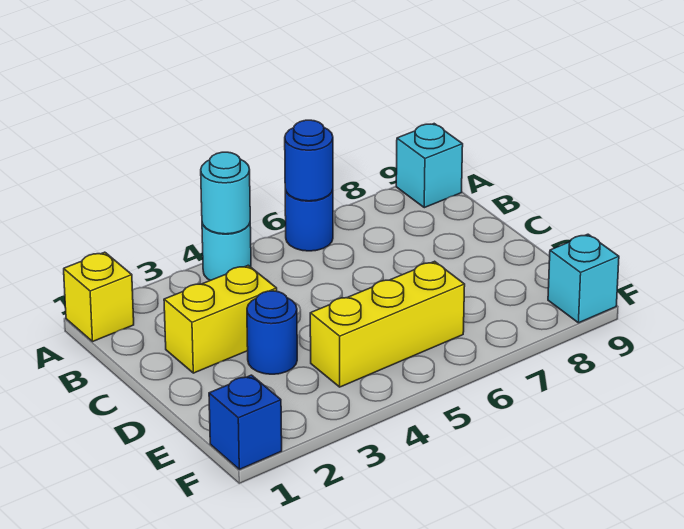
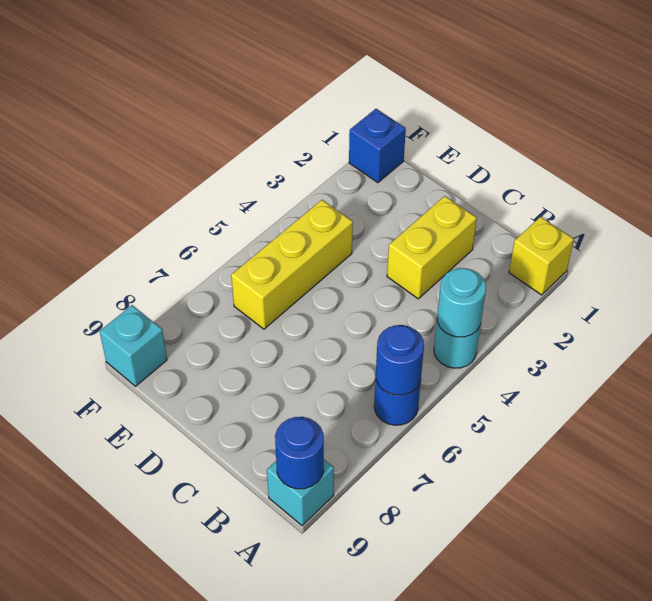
blue round brick D3 level 1 -> blue round brick A9 level 2

